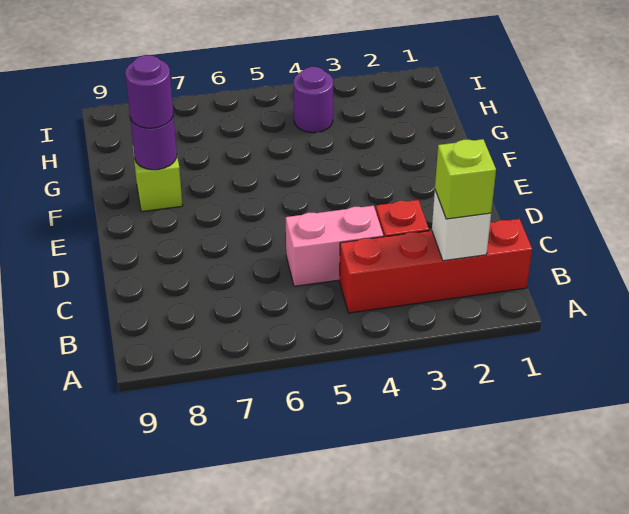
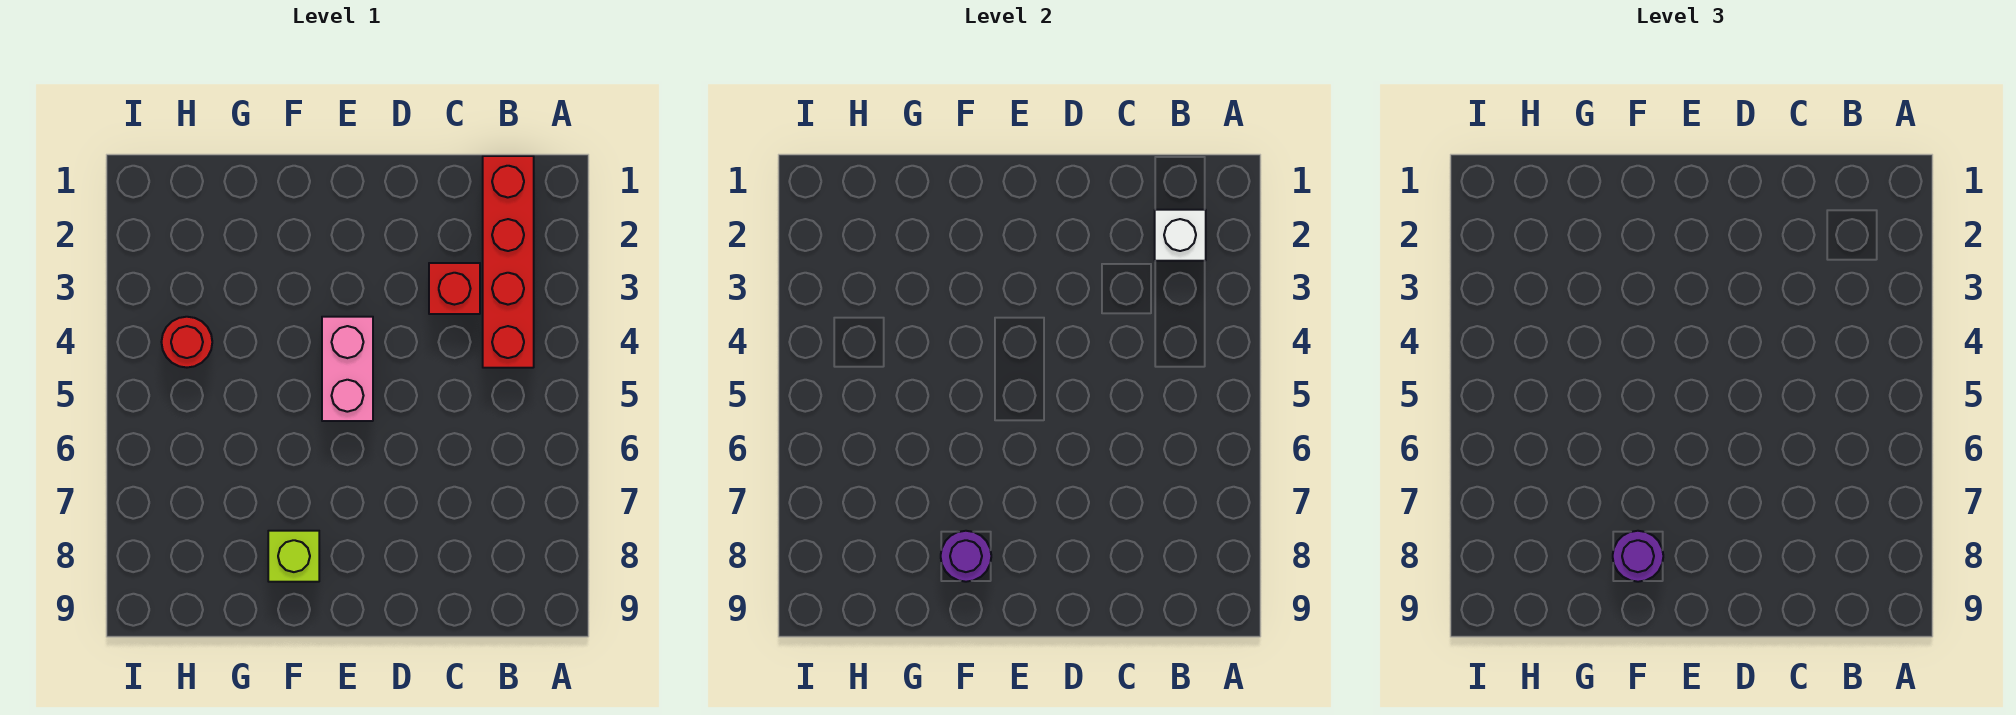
lime brick B2 level 3 -> none
pink brick C4:C5 level 1 -> pink brick E4:E5 level 1
purple round brick H4 level 1 -> red round brick H4 level 1

